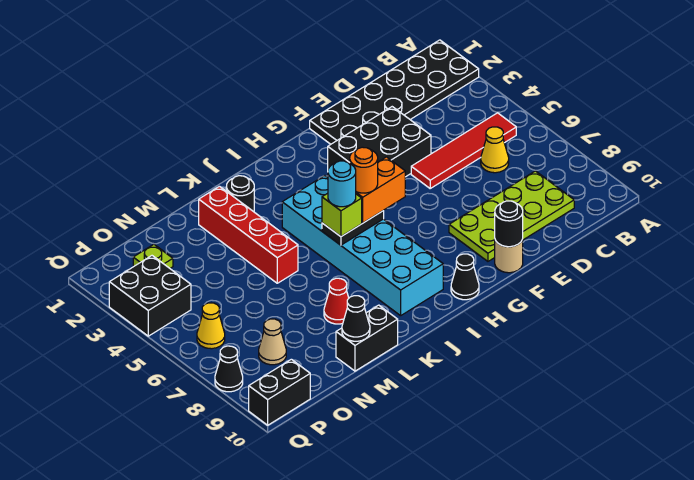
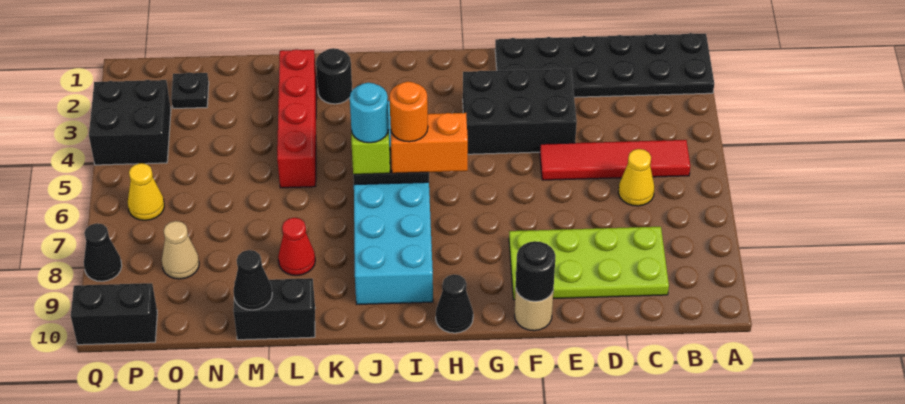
lime plate O2 level 1 -> black plate O2 level 1

